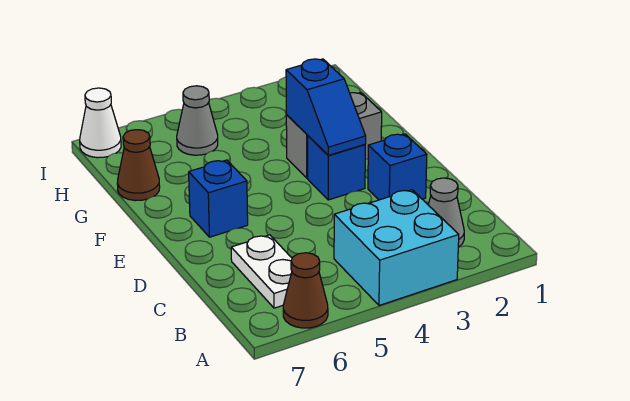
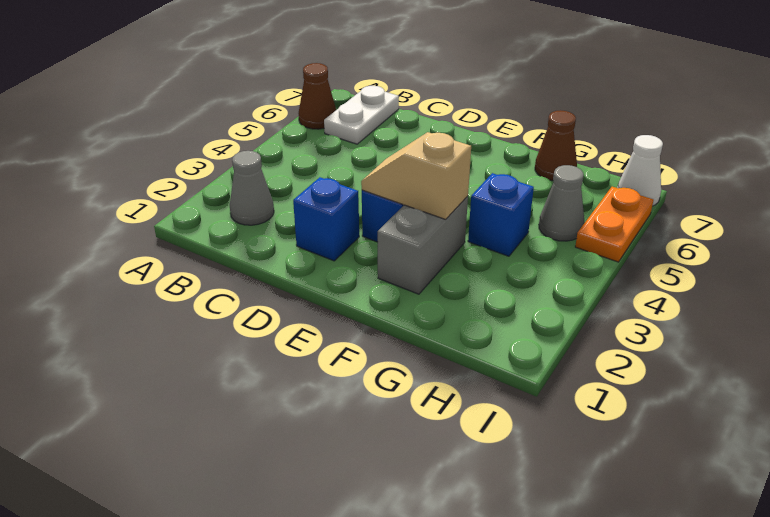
cyan brick A3:B4 level 1 -> none
white plate B6:C6 level 1 -> white plate B6:B7 level 1
blue slope E3:F3 level 2 top F -> tan slope E3:F3 level 2 top F
blue brick E6 level 1 -> blue brick G4 level 1
none -> orange plate I5:I6 level 1

